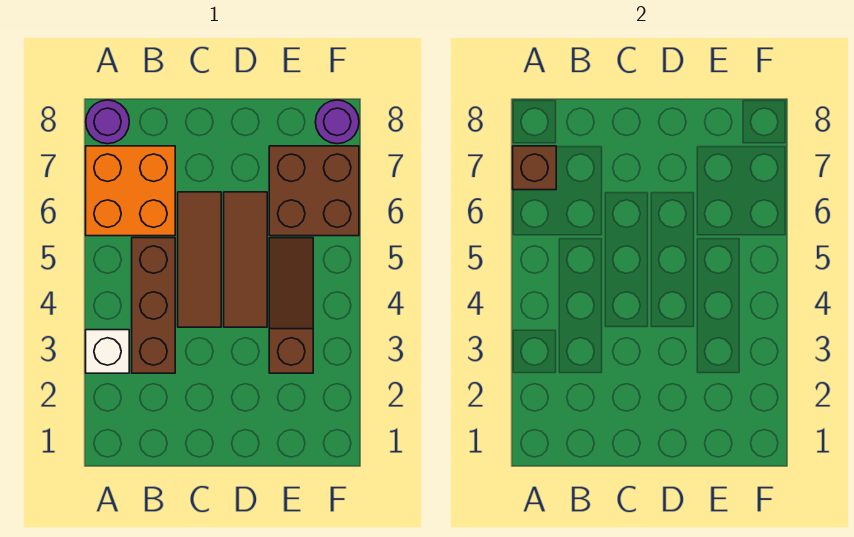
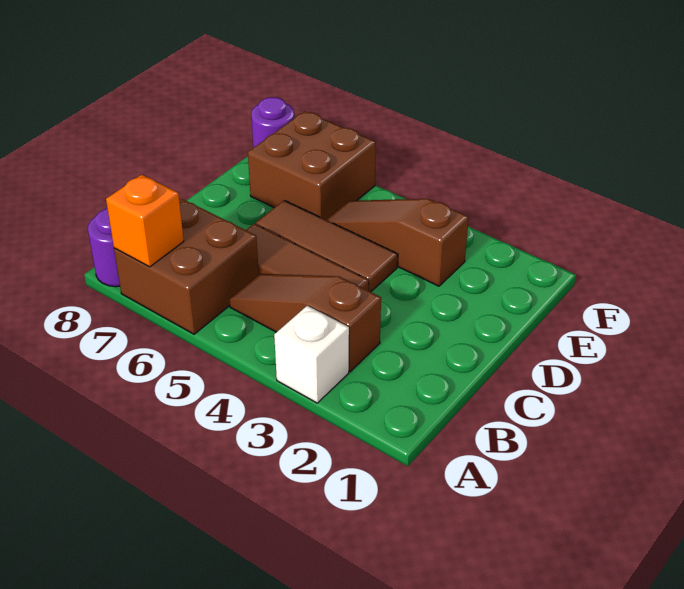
orange brick A6:B7 level 1 -> brown brick A6:B7 level 1
brown brick A7 level 2 -> orange brick A7 level 2
brown brick B3:B5 level 1 -> brown slope B3:B5 level 1 top 3

